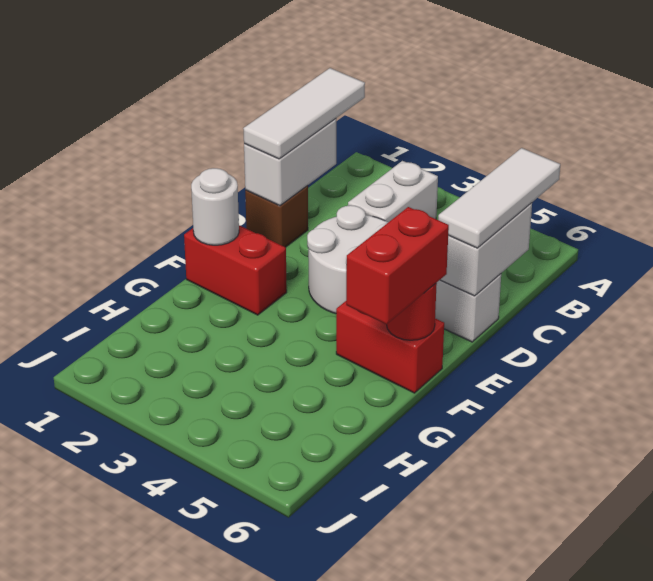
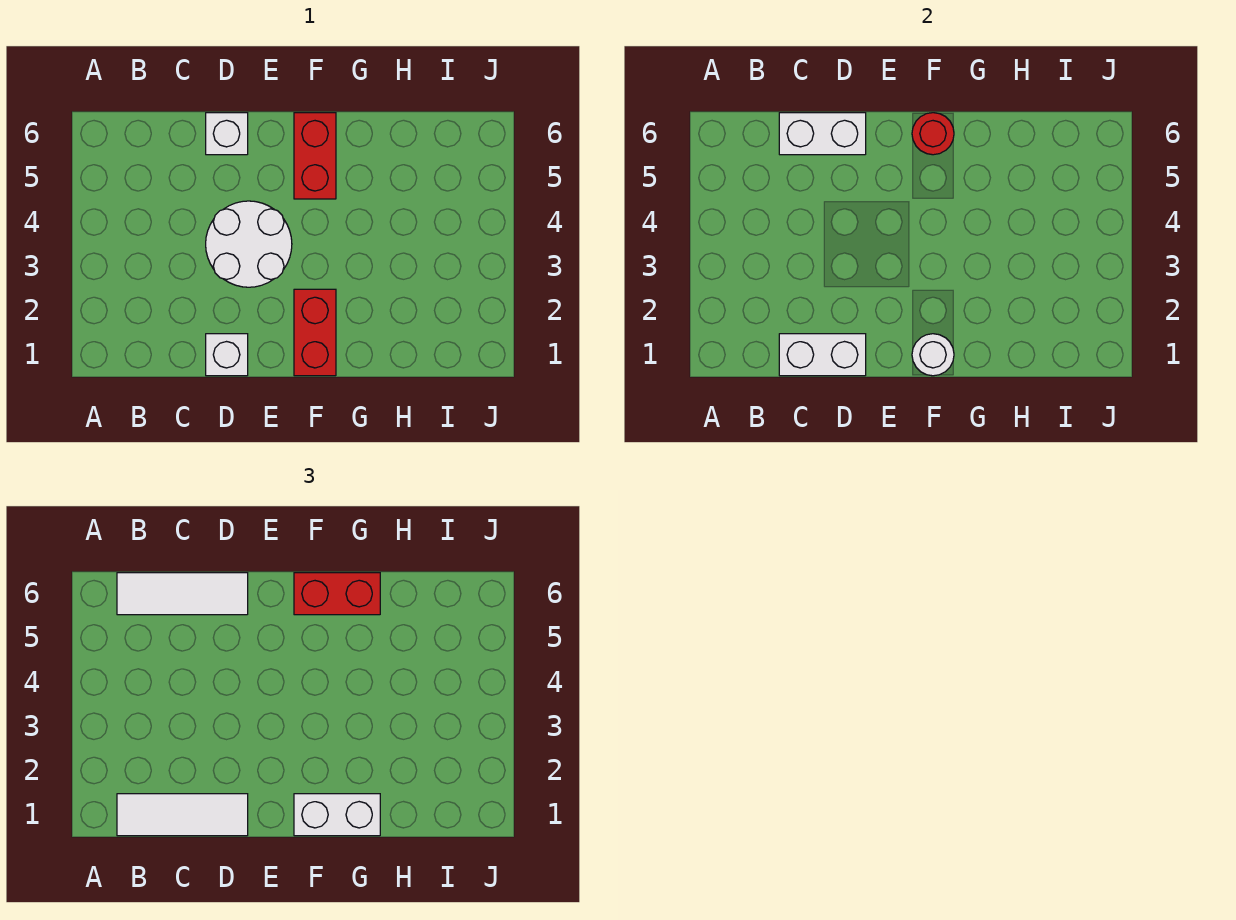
white brick B3:C3 level 1 -> white brick F1:G1 level 3
brown brick D1 level 1 -> white brick D1 level 1

